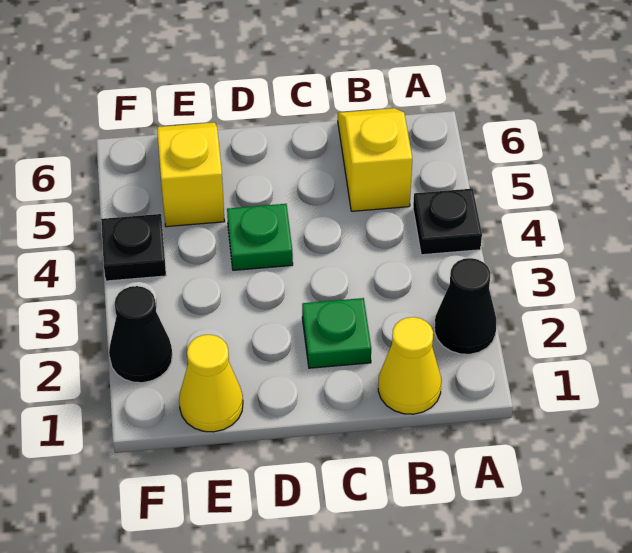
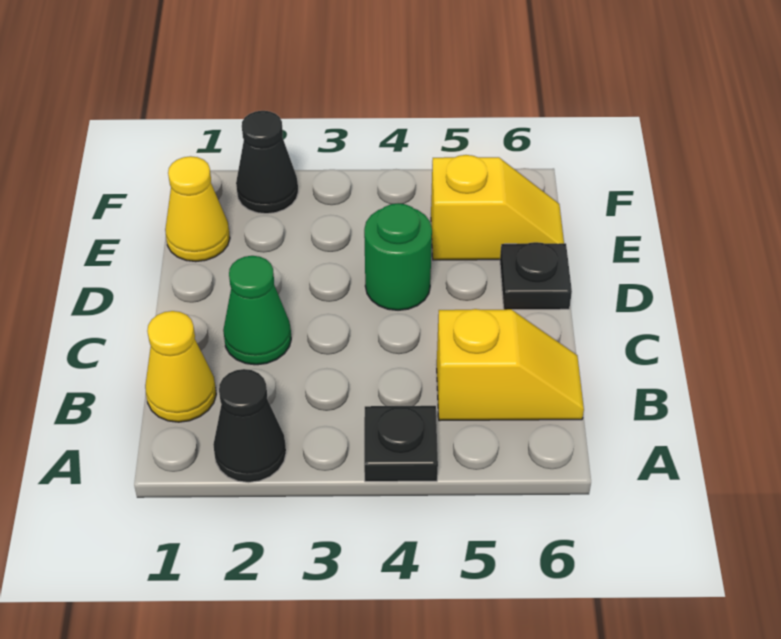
green plate C2 level 1 -> green cone C2 level 1
green plate D4 level 1 -> green round brick D4 level 1
black plate F4 level 1 -> black plate D6 level 1

